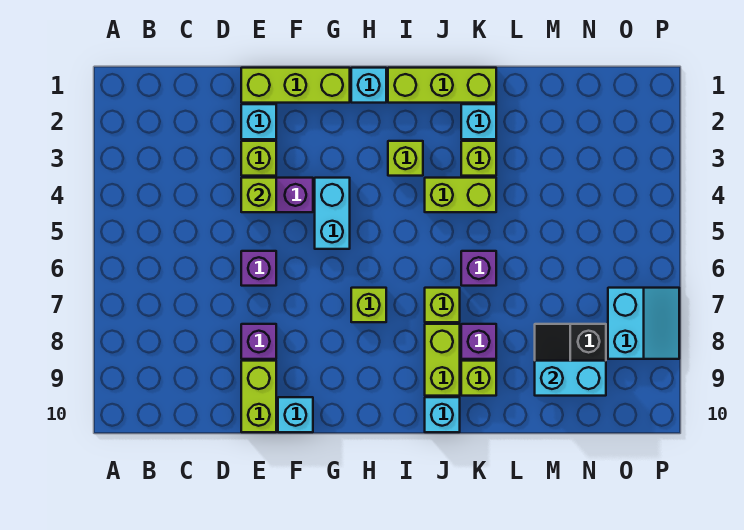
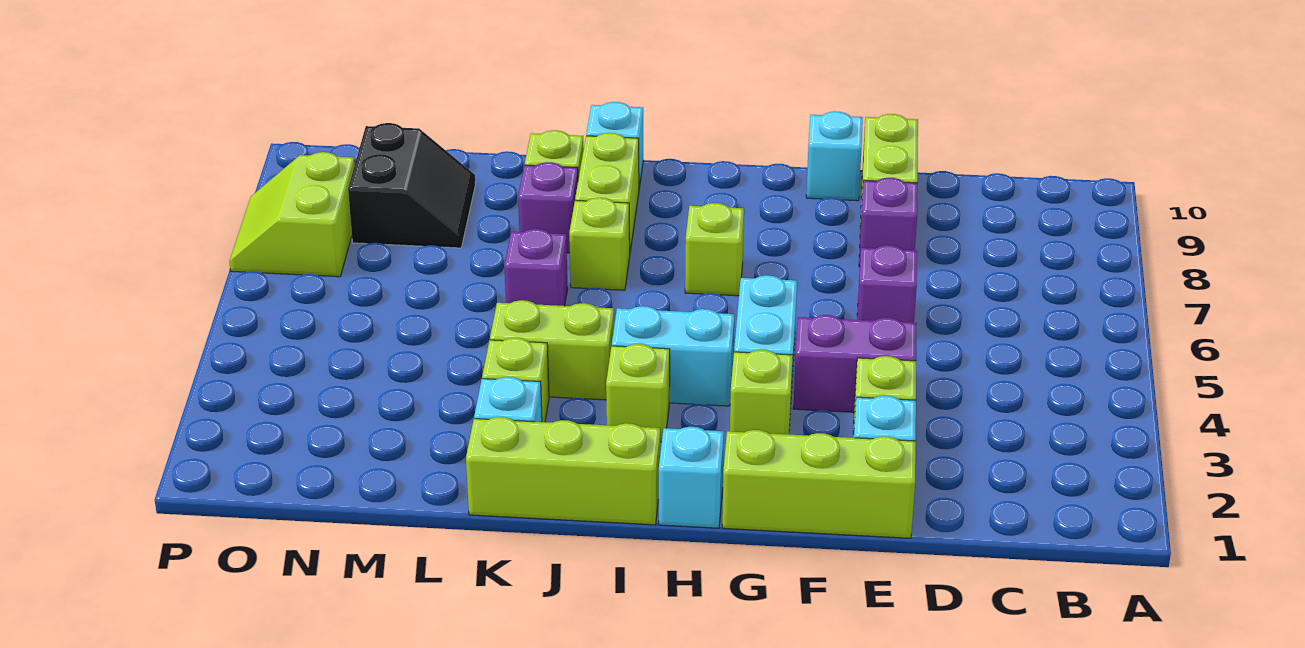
lime brick E4 level 2 -> lime brick G3 level 1
cyan brick M9:N9 level 2 -> cyan brick H4:I4 level 1
cyan slope O7:P8 level 1 top O -> lime slope O7:P8 level 1 top O

